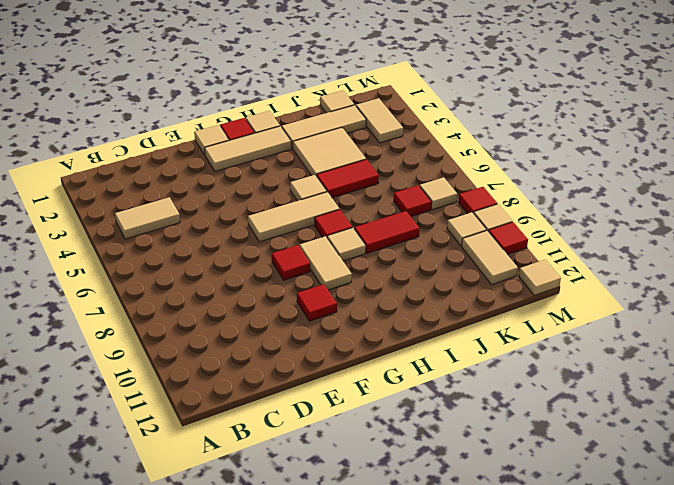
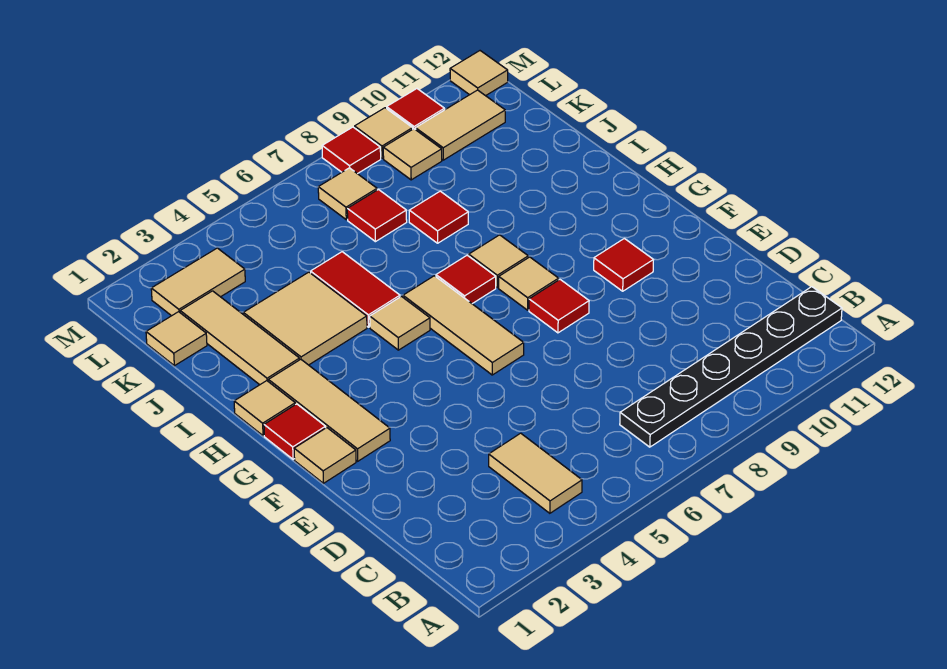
none -> black plate B7:B12 level 1
tan tile G8:G9 level 1 -> tan tile G8 level 1
red tile I8:J8 level 1 -> red tile J8 level 1

